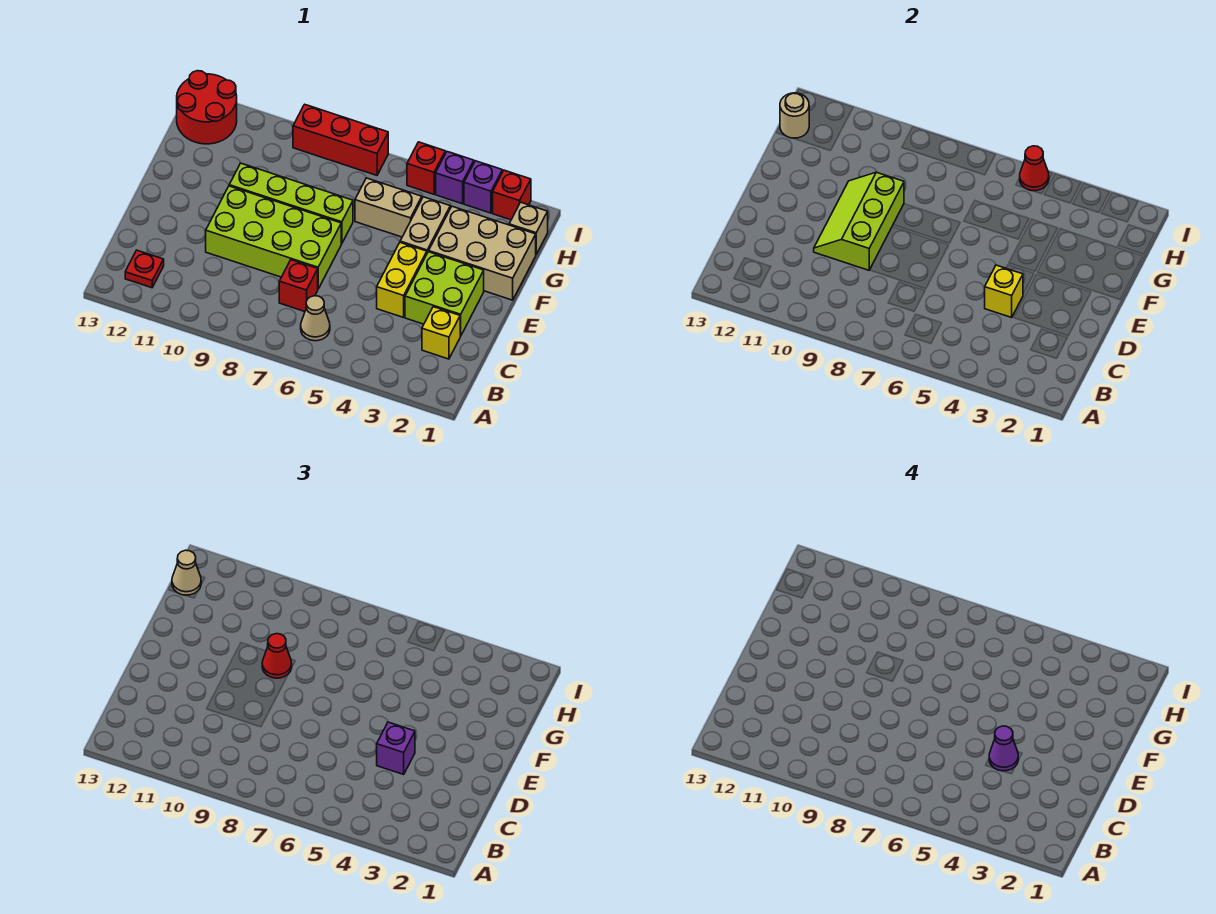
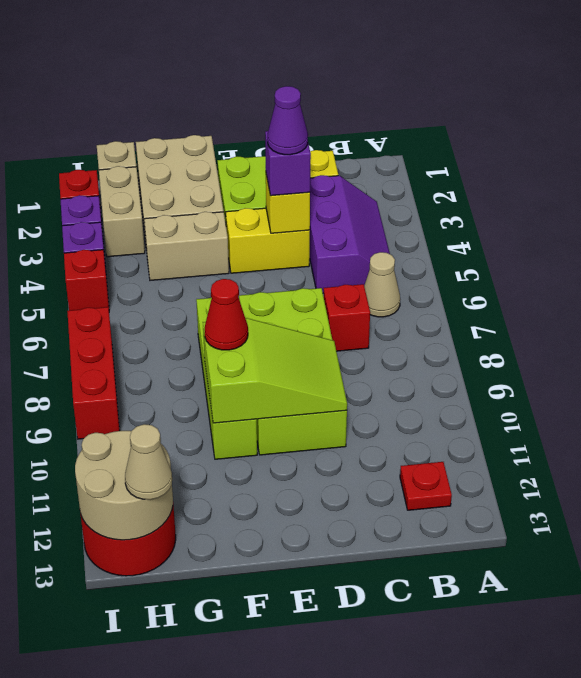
none -> purple slope B3:C5 level 1 top C
lime slope D9:F10 level 2 top 9 -> lime slope D9:F10 level 2 top F
tan brick G5:G6 level 1 -> tan brick H2:H3 level 1
tan round brick H13 level 2 -> tan round brick H12:I13 level 2
red cone I5 level 2 -> none

